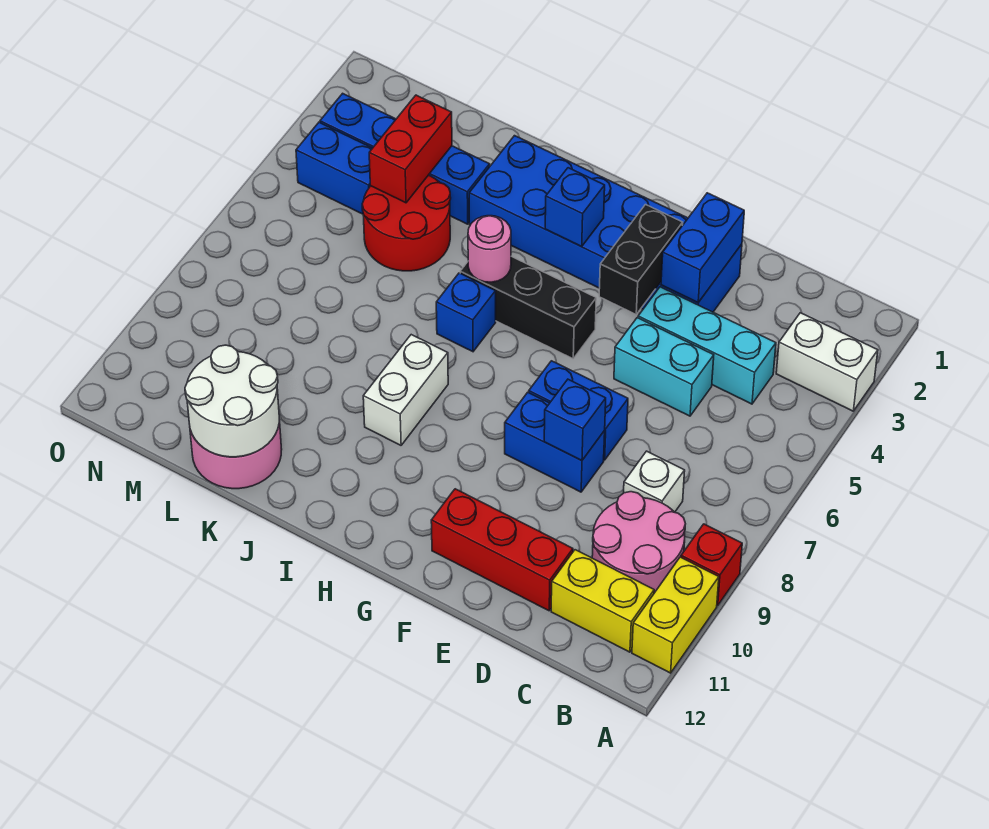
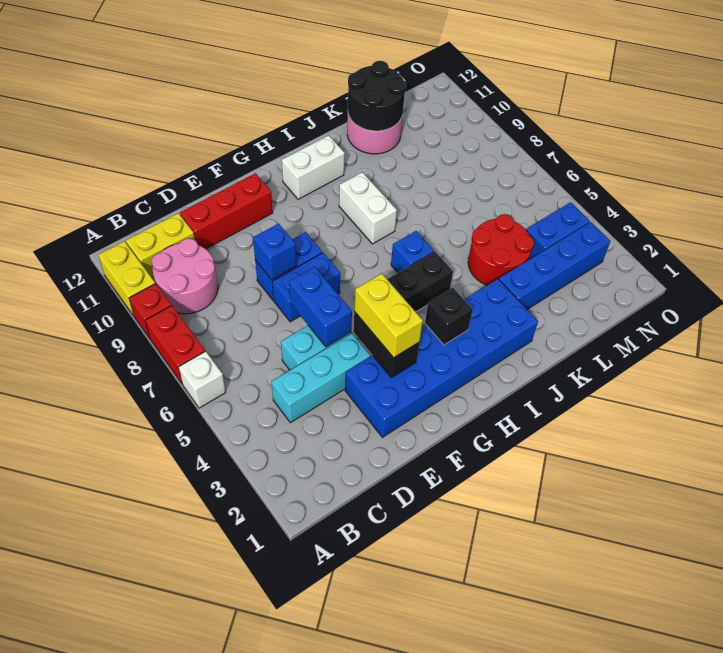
white brick A3:B3 level 1 -> white brick H11:I11 level 1
white brick C8 level 1 -> white brick A6 level 1
blue brick E2:E3 level 2 -> blue brick E5:E6 level 2
none -> yellow brick F3:F4 level 3
blue brick H3 level 2 -> black brick H3 level 2
pink round brick I5 level 2 -> none
white round brick K11:L12 level 2 -> black round brick K11:L12 level 2
red brick L3:L4 level 2 -> red brick A7:A8 level 1

